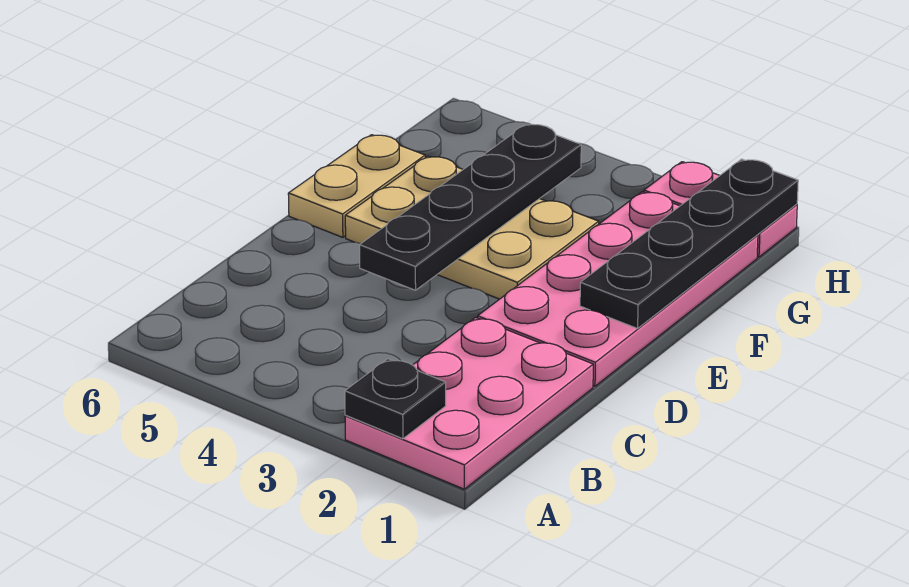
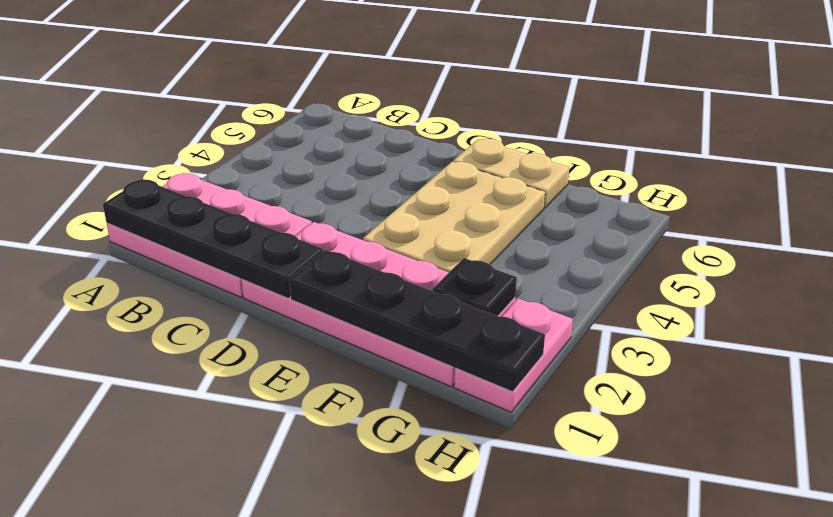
black plate A2 level 2 -> black plate G2 level 2
black plate D4:G4 level 2 -> black plate A1:D1 level 2

